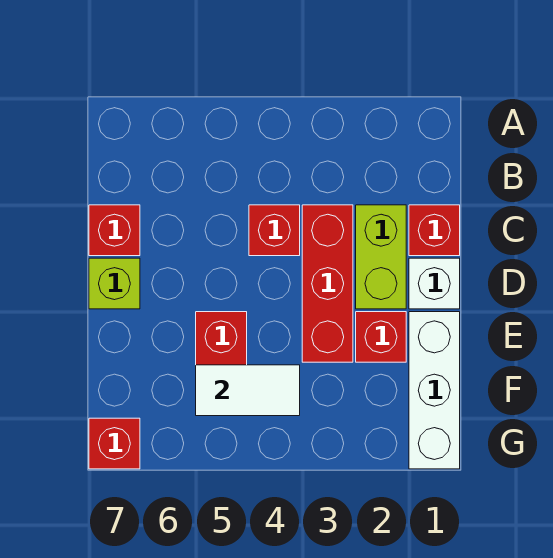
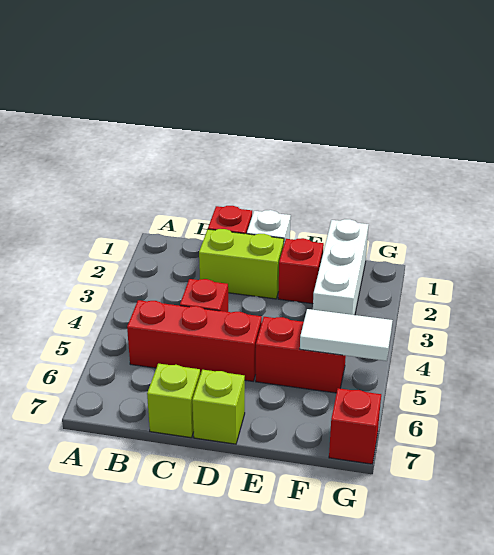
red brick C3:E3 level 1 -> red brick B5:D5 level 1
red brick C7 level 1 -> lime brick C7 level 1
white brick E1:G1 level 1 -> white brick F1:F3 level 1
white tile F4:F5 level 2 -> white tile F5:G5 level 2

